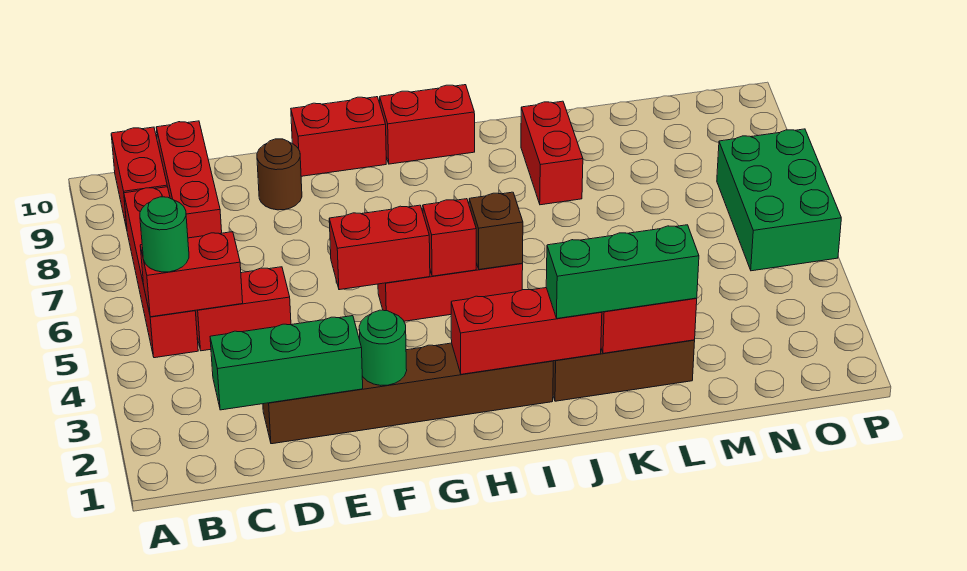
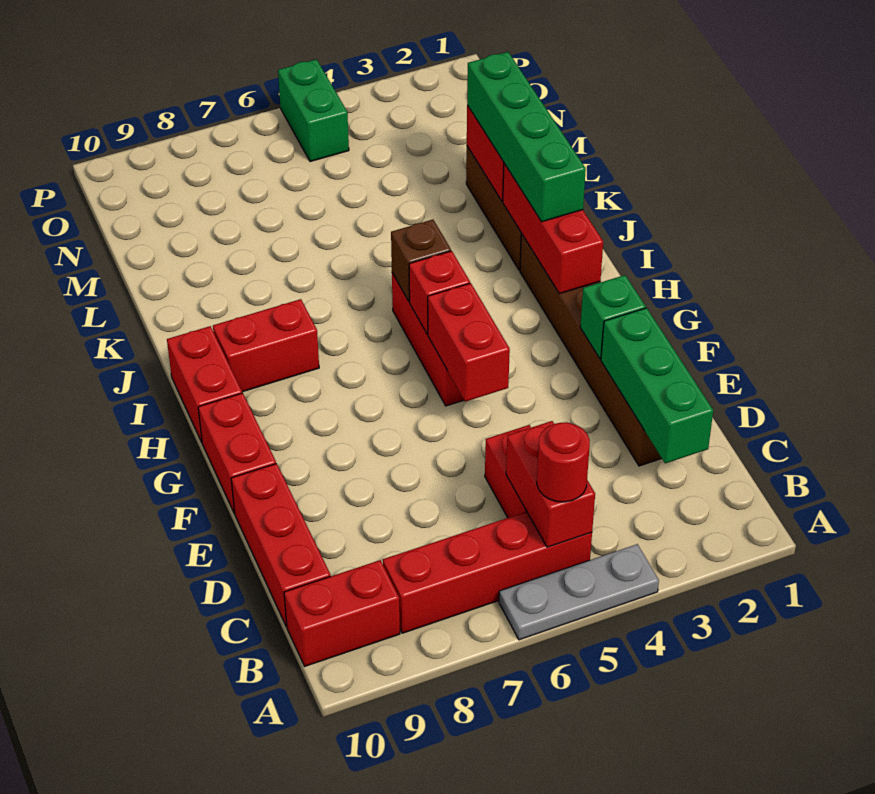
none -> grey plate A4:A6 level 1
green round brick B5 level 3 -> red round brick B5 level 3
red brick C8:C10 level 1 -> red brick C10:E10 level 1
brown round brick E9 level 1 -> none
green round brick F2 level 2 -> green brick F2 level 2
green brick J2:L2 level 3 -> green brick I2:L2 level 3
red brick K8:K9 level 1 -> red brick I8:I9 level 1
green brick O5:P7 level 1 -> green brick O5:P5 level 1

